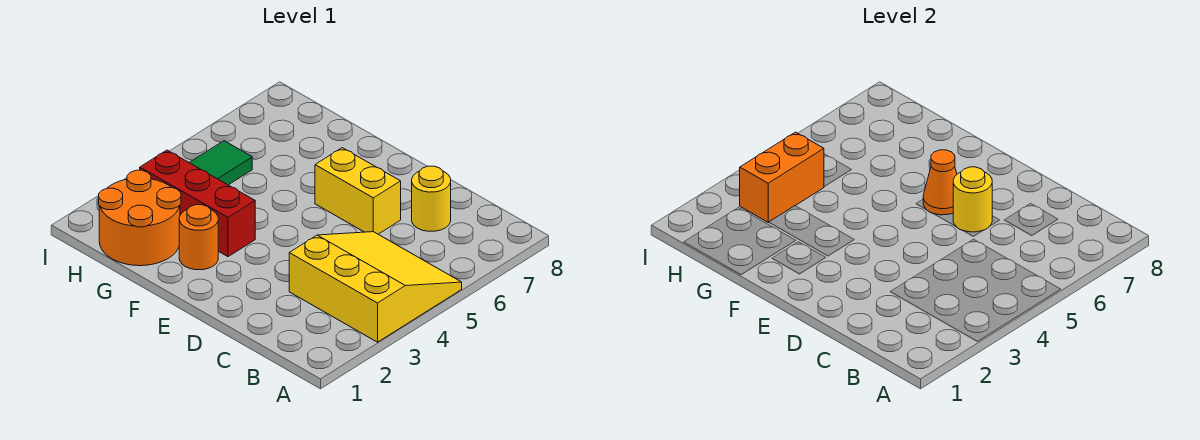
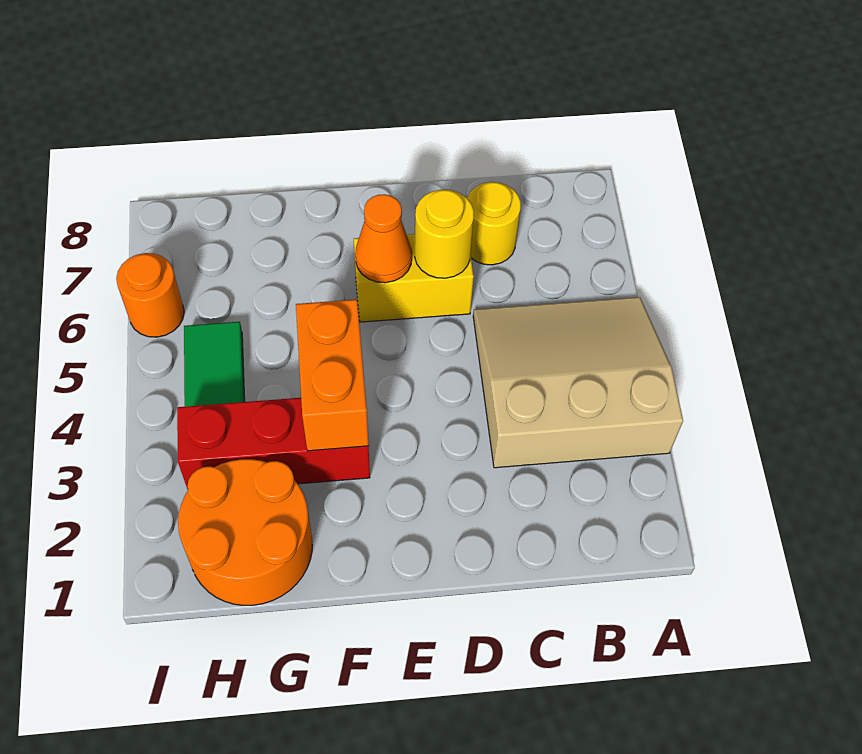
yellow slope A3:C5 level 1 top 3 -> tan slope A3:C5 level 1 top 3
orange round brick F2 level 1 -> orange round brick I6 level 1
orange brick H3:H4 level 2 -> orange brick F3:F4 level 2

